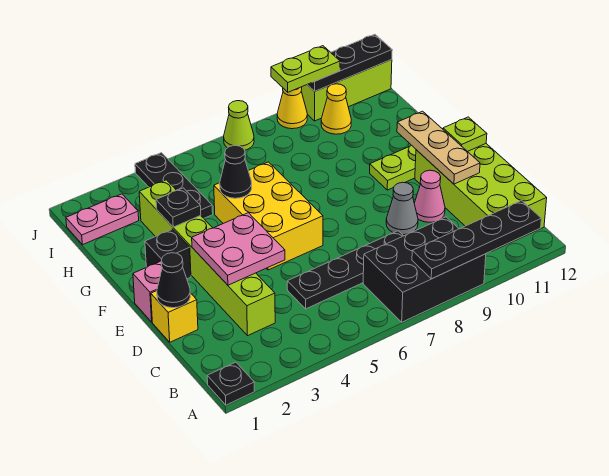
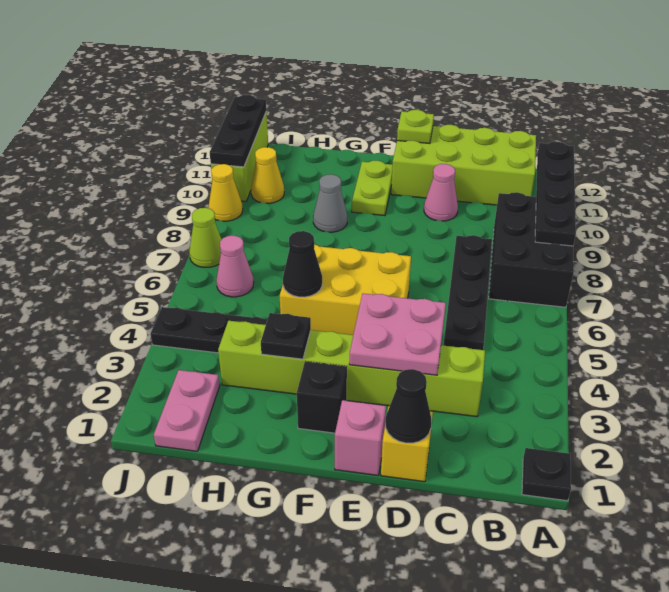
grey cone D9 level 1 -> grey cone G9 level 1
tan plate D11:F11 level 2 -> none
none -> pink cone I6 level 1
lime plate J9:J10 level 3 -> none

